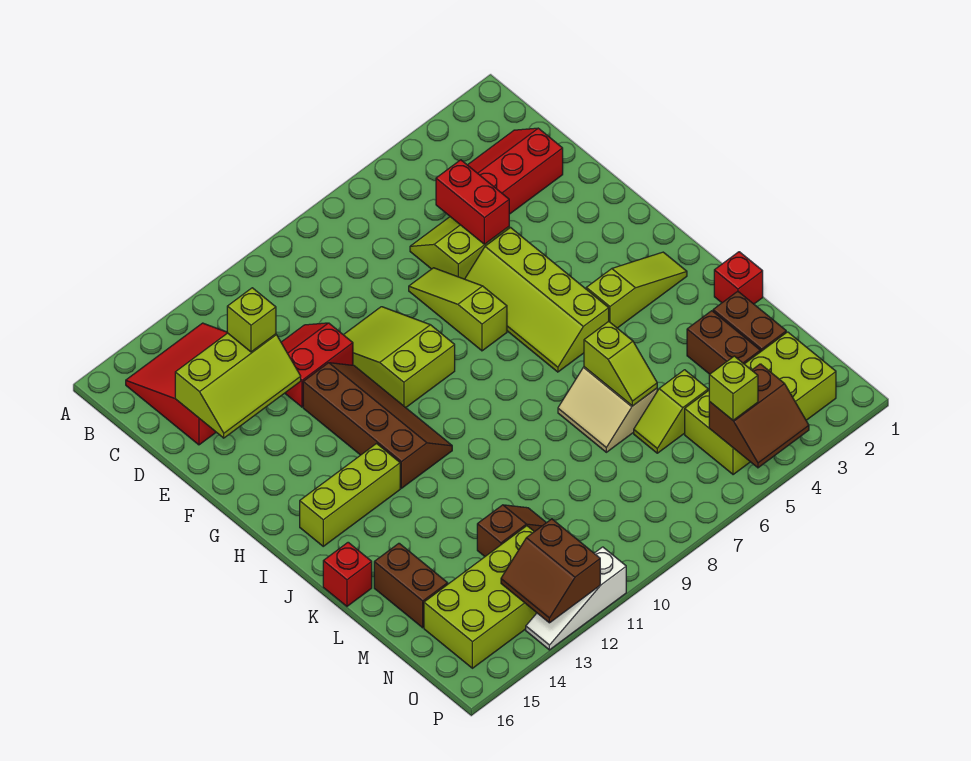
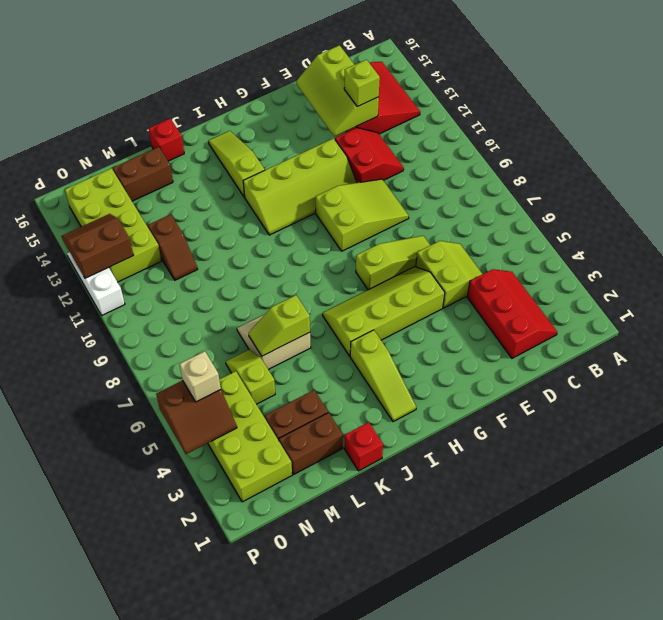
red brick D5:E5 level 2 -> none
brown slope F11:I12 level 1 top 12 -> lime slope F11:I12 level 1 top 12
lime brick I13:I15 level 1 -> lime slope I13:I15 level 1 top 13
brown slope O4:P5 level 2 top O -> brown slope O4:P5 level 2 top 5
lime brick O5 level 3 -> tan brick O5 level 3

